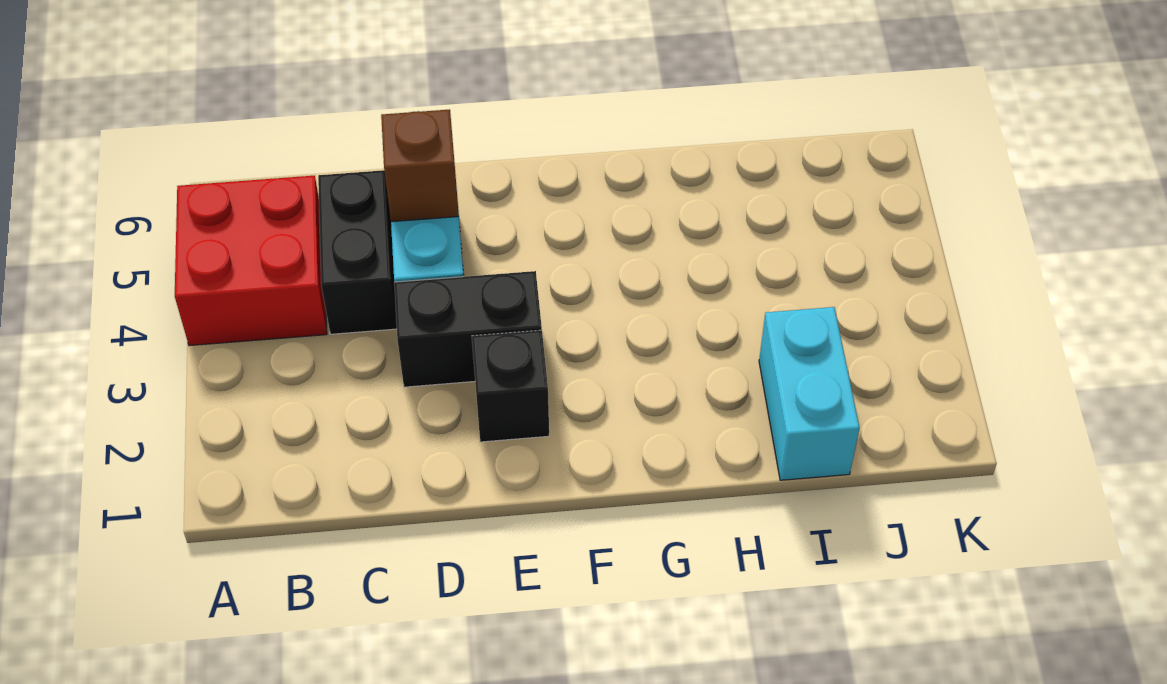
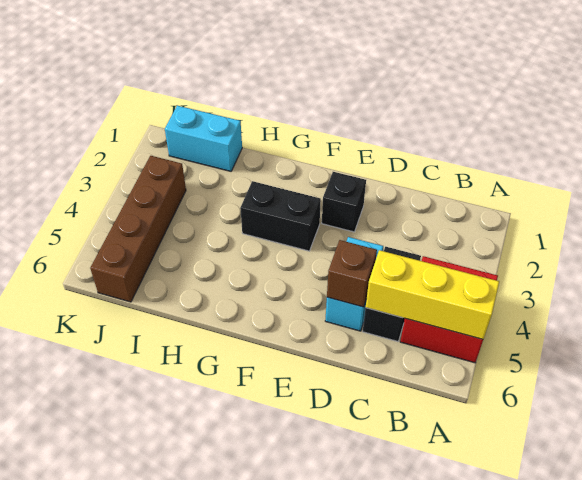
none -> yellow brick A5:C5 level 2
black brick D3:E3 level 1 -> black brick F3:G3 level 1
cyan brick I1:I2 level 1 -> cyan brick I1:J1 level 1
none -> brown brick J3:J6 level 1

